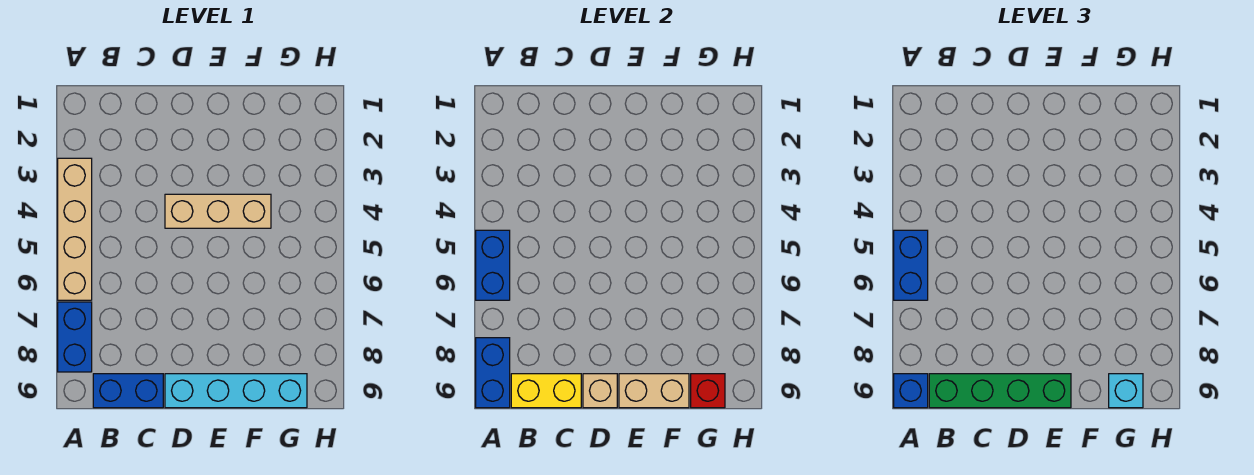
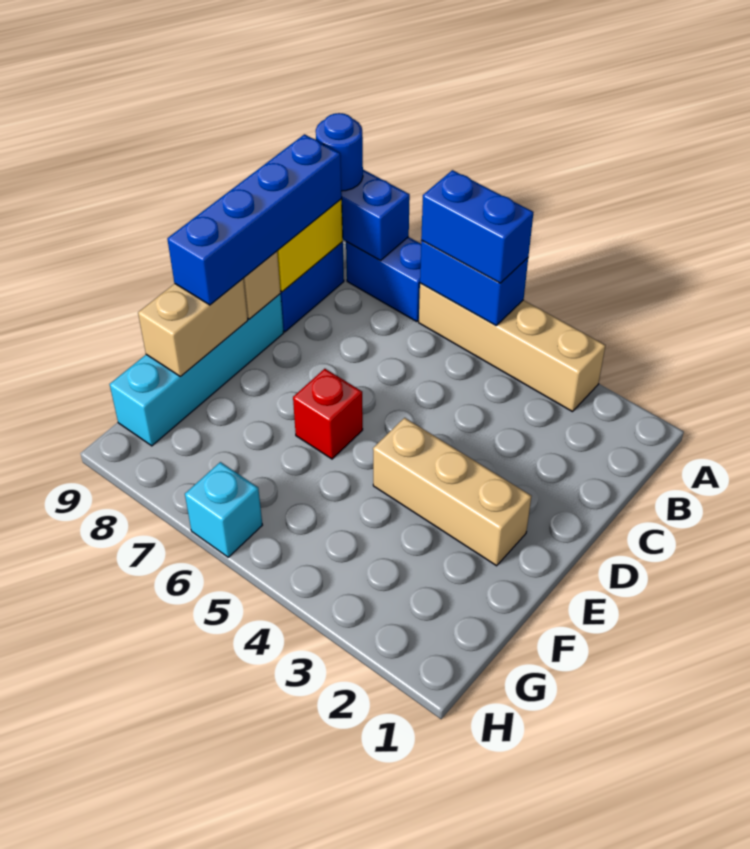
blue brick A9 level 3 -> blue round brick A9 level 3
green brick B9:E9 level 3 -> blue brick B9:E9 level 3
tan brick D4:F4 level 1 -> tan brick E2:E4 level 1
red brick G9 level 2 -> red brick E6 level 1
cyan brick G9 level 3 -> cyan brick H6 level 1

